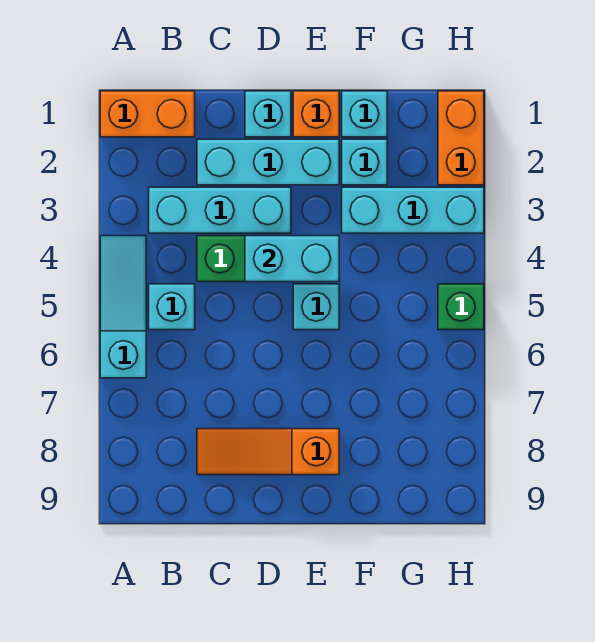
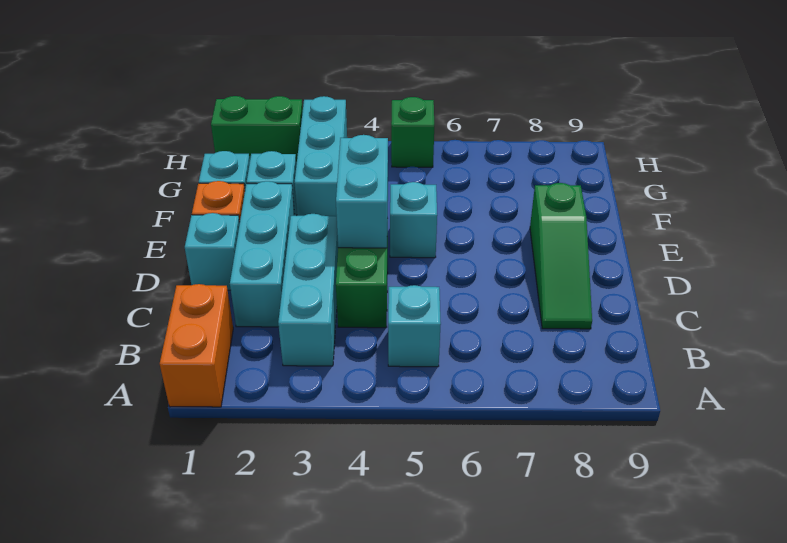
cyan slope A4:A6 level 1 top 6 -> none
orange slope C8:E8 level 1 top E -> green slope C8:E8 level 1 top E
orange brick H1:H2 level 1 -> green brick H1:H2 level 1

